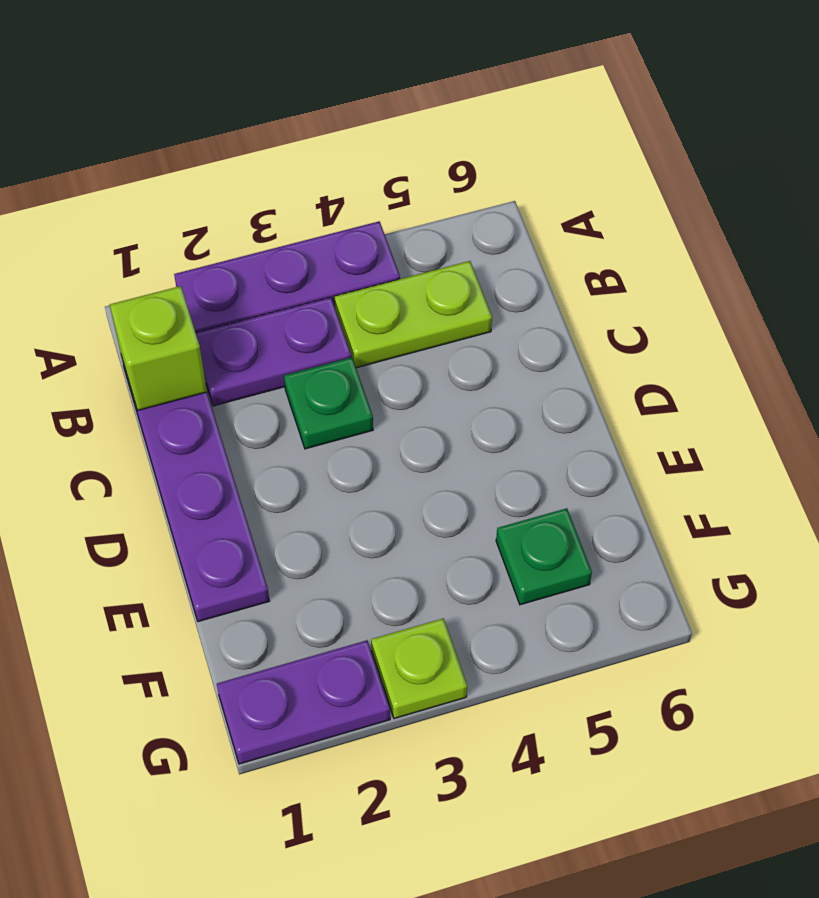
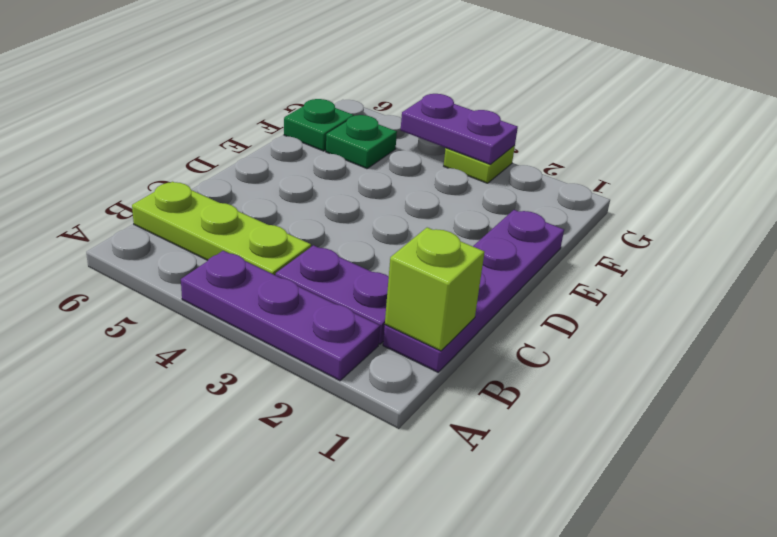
lime plate B4:B5 level 1 -> lime plate B4:B6 level 1
green plate C3 level 1 -> green plate F6 level 1
purple plate G1:G2 level 1 -> purple plate G3:G4 level 2

